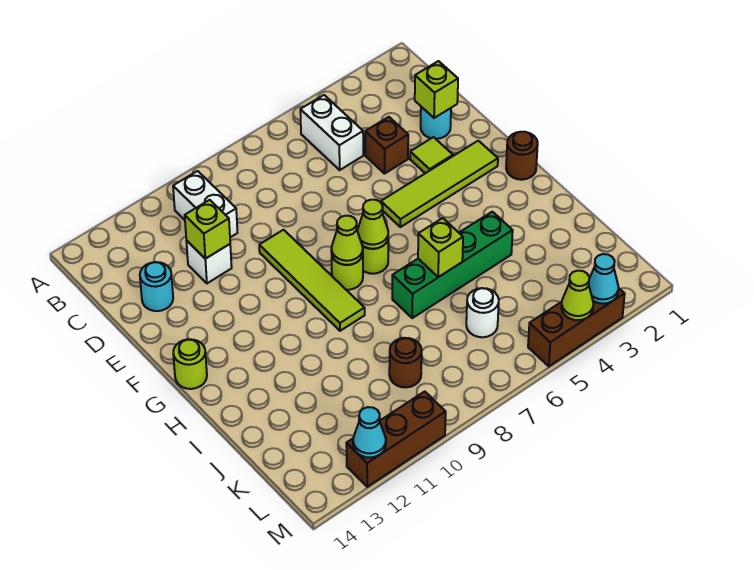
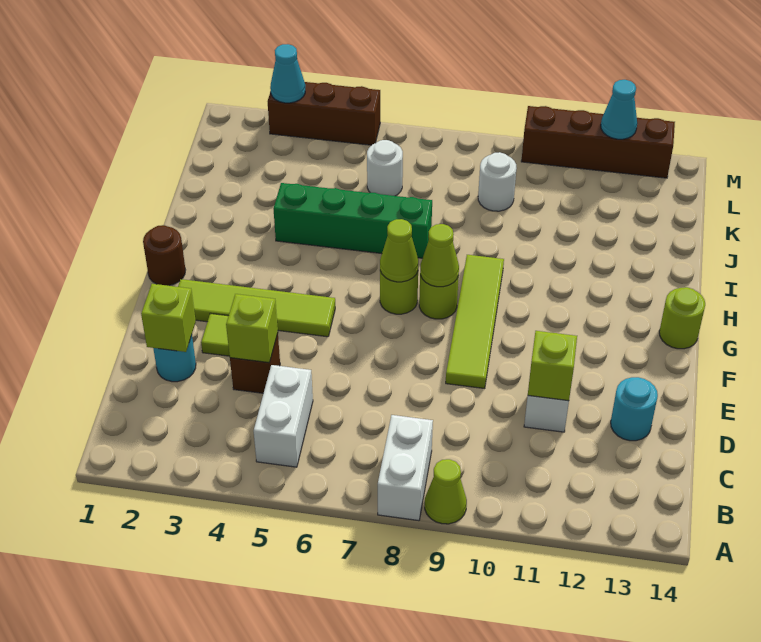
white brick B10:C10 level 1 -> white brick A8:B8 level 1
lime brick I6 level 2 -> lime brick D4 level 2
brown round brick K9 level 1 -> white round brick K9 level 1
lime cone M4 level 2 -> lime cone A9 level 1
brown brick M10:M12 level 1 -> brown brick M10:M13 level 1

